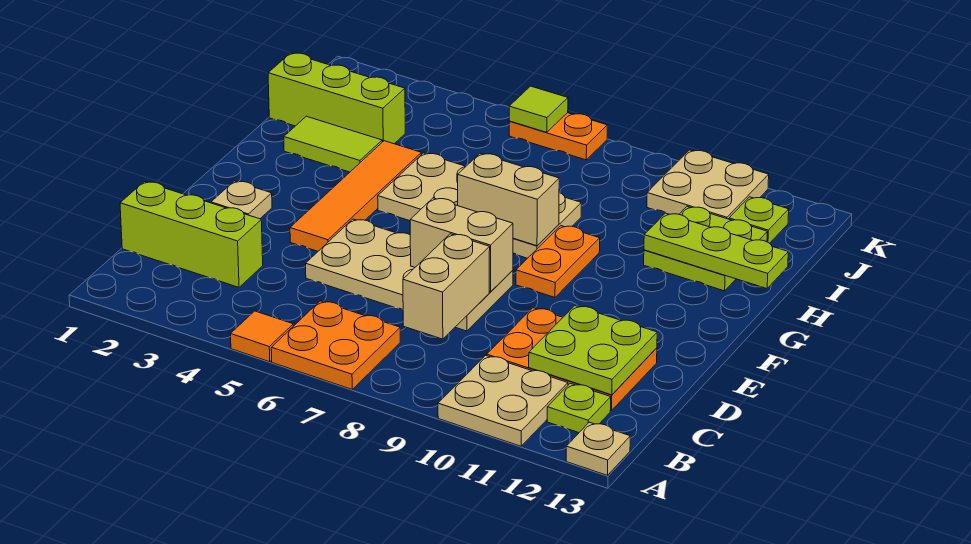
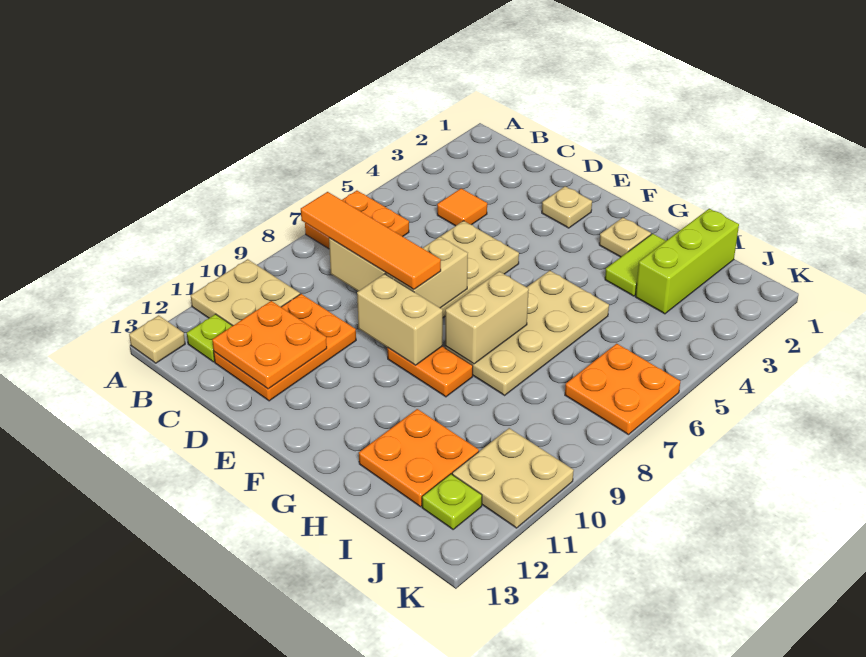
orange tile A5 level 1 -> orange tile C4 level 1
lime brick C1:C3 level 1 -> none
lime plate C11:D12 level 2 -> orange plate C11:D12 level 2
orange tile E4:H4 level 1 -> orange tile B8:E8 level 3
none -> tan brick E9:F9 level 2
none -> tan plate G2 level 1
lime plate H11:I12 level 1 -> orange plate H11:I12 level 1
lime plate H11:H13 level 2 -> none
orange plate K6:K7 level 1 -> orange plate J6:K7 level 1
lime tile K6 level 2 -> none

